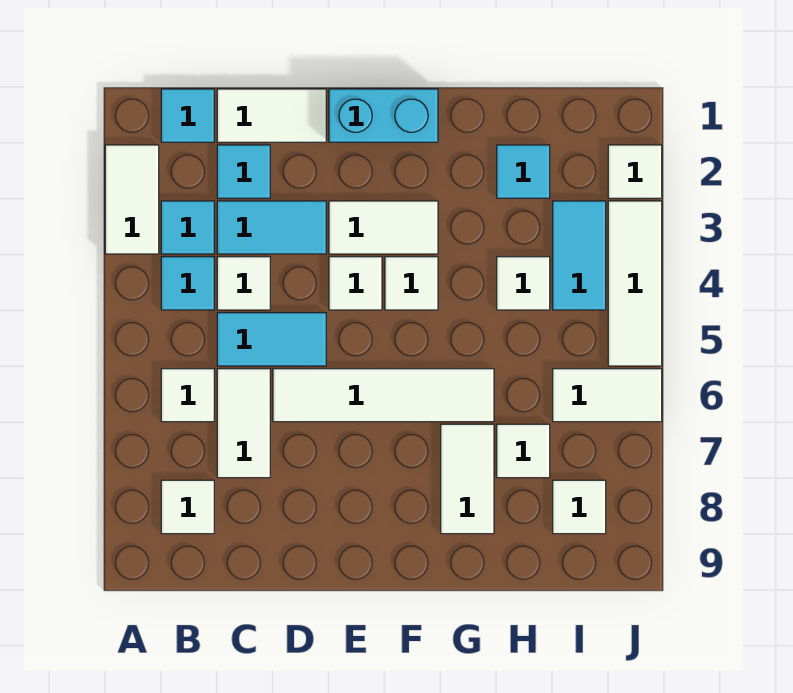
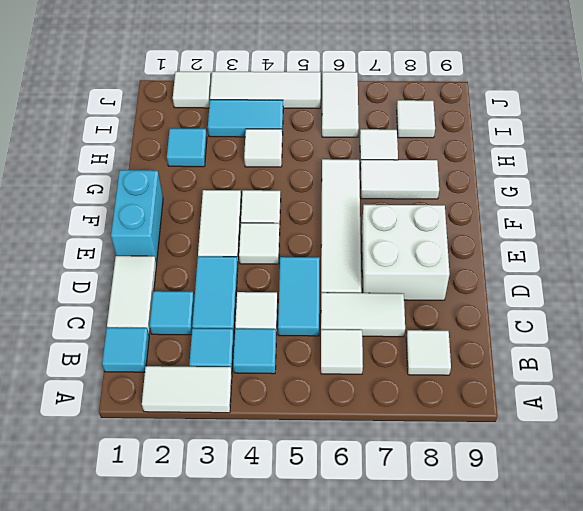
none -> white brick D7:E8 level 1

